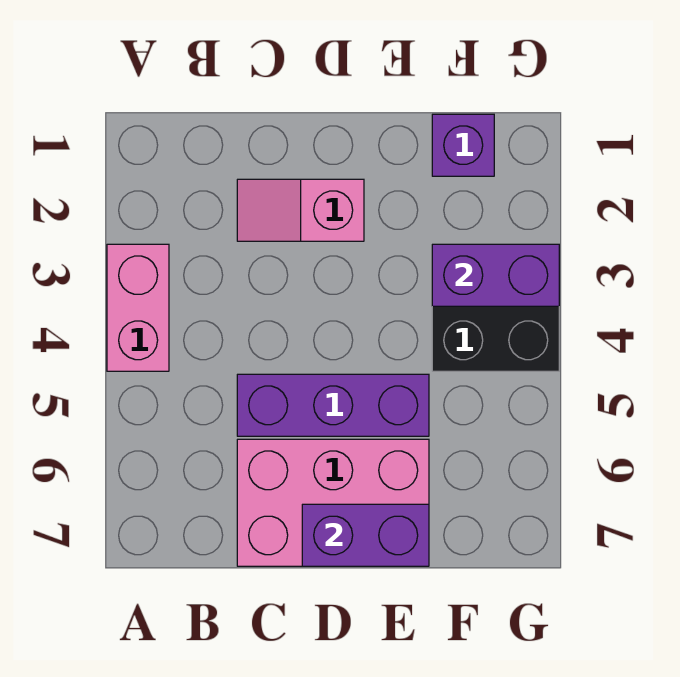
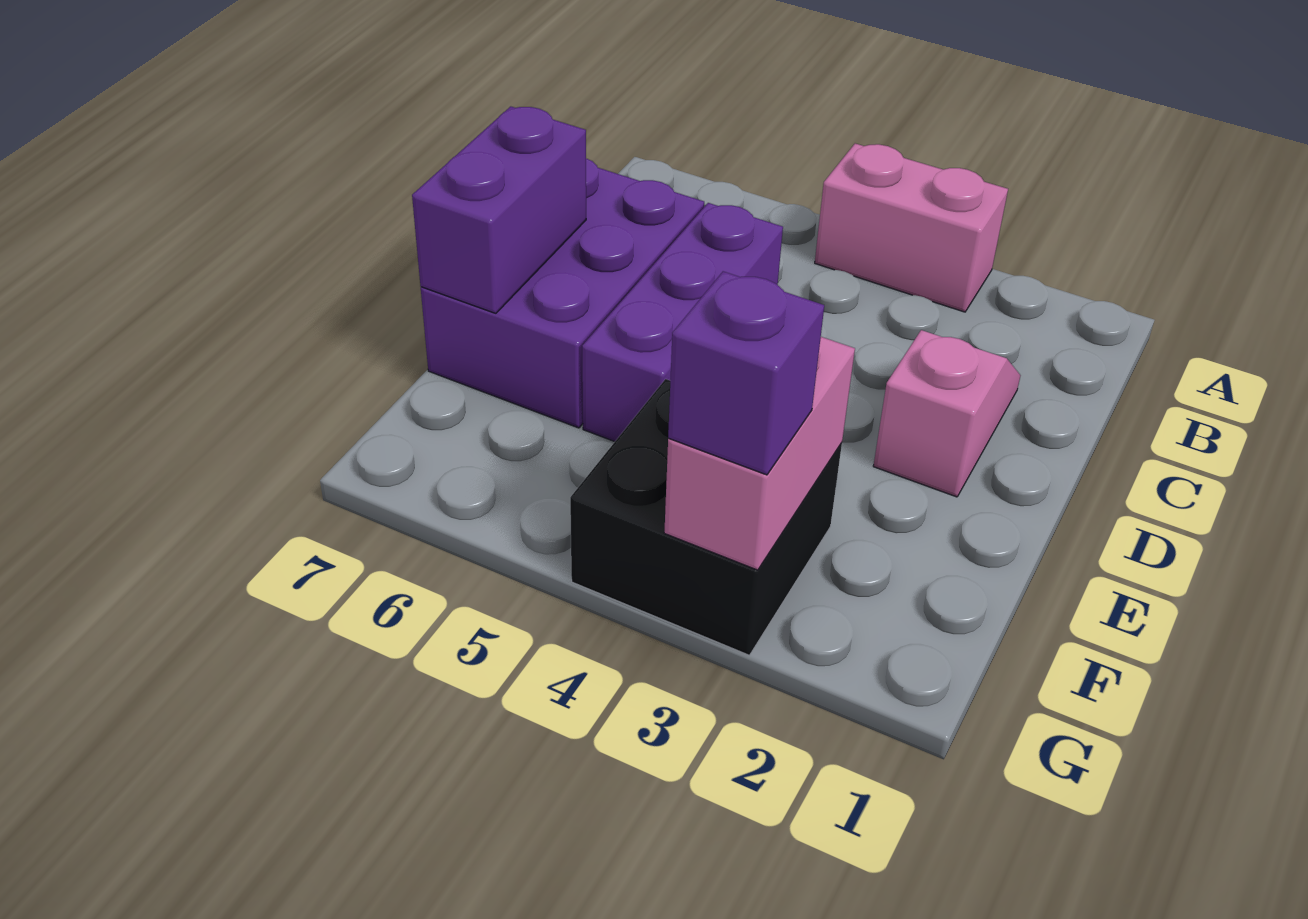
pink brick C6:E7 level 1 -> purple brick C6:E7 level 1
purple brick F1 level 1 -> purple brick G3 level 3
purple brick F3:G3 level 2 -> pink brick F3:G3 level 2

